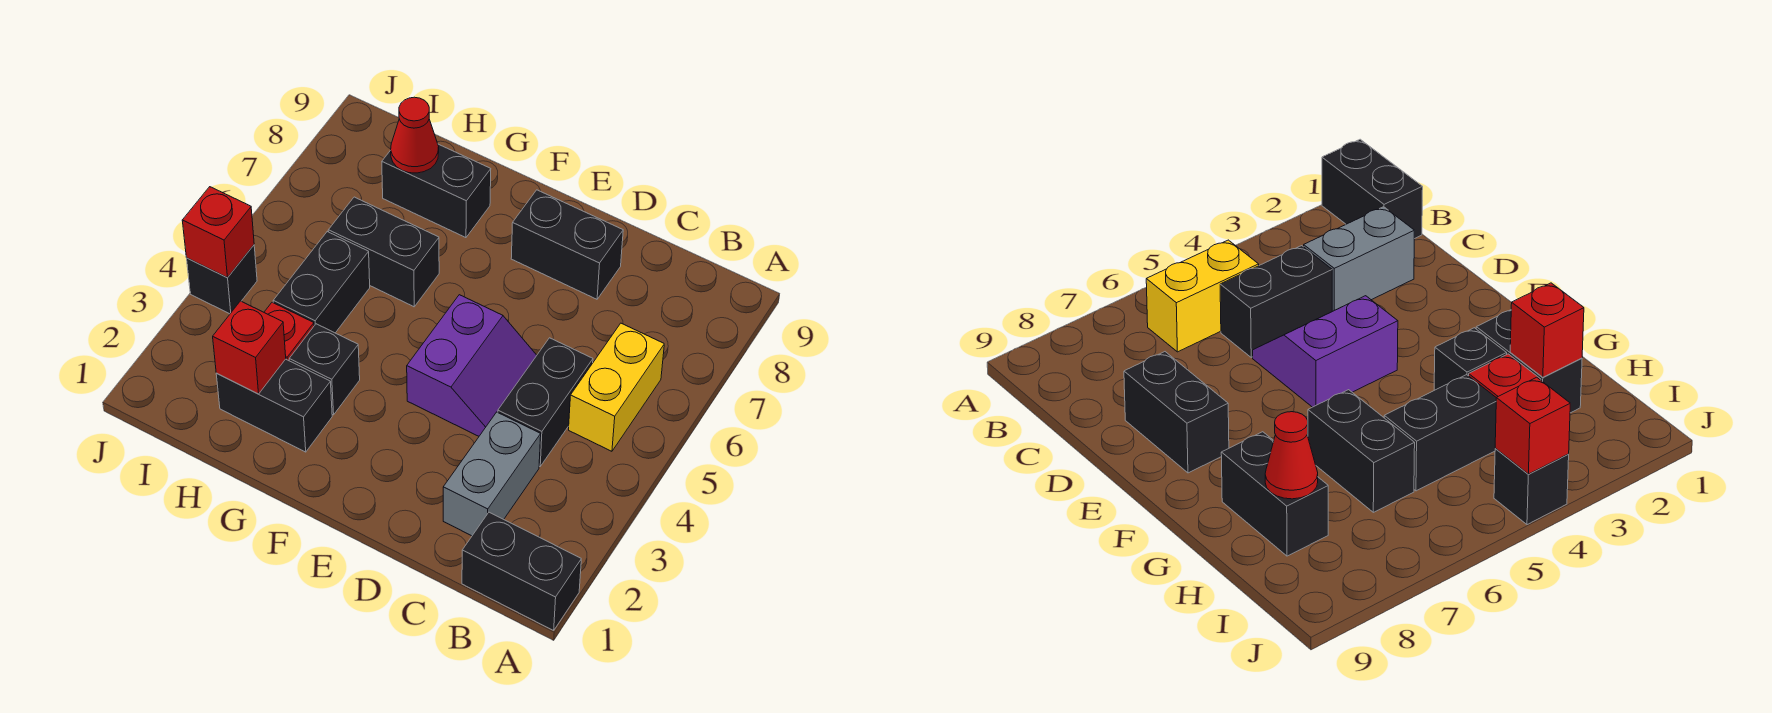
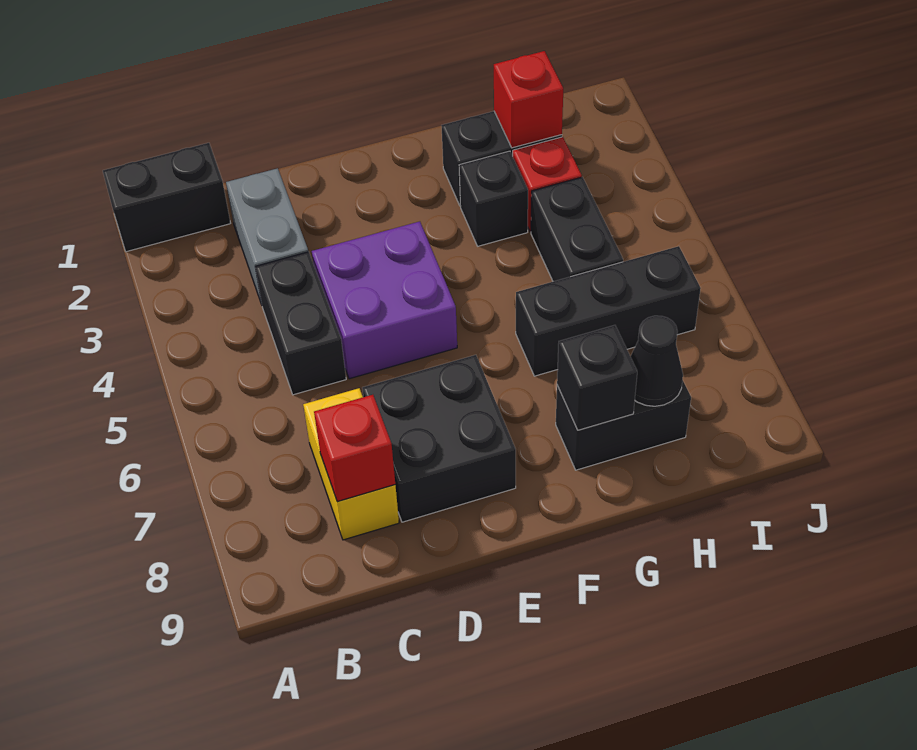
yellow brick B5:B6 level 1 -> yellow brick C7:C8 level 1
purple slope D4:E5 level 1 top E -> purple brick D4:E5 level 1
black brick D8:E8 level 1 -> black brick D7:E8 level 1
black brick G6:H6 level 1 -> black brick G6:I6 level 1
red cone H8 level 2 -> black cone H8 level 2
black brick J4 level 1 -> black brick G8 level 2
red brick J4 level 2 -> red brick C8 level 2

